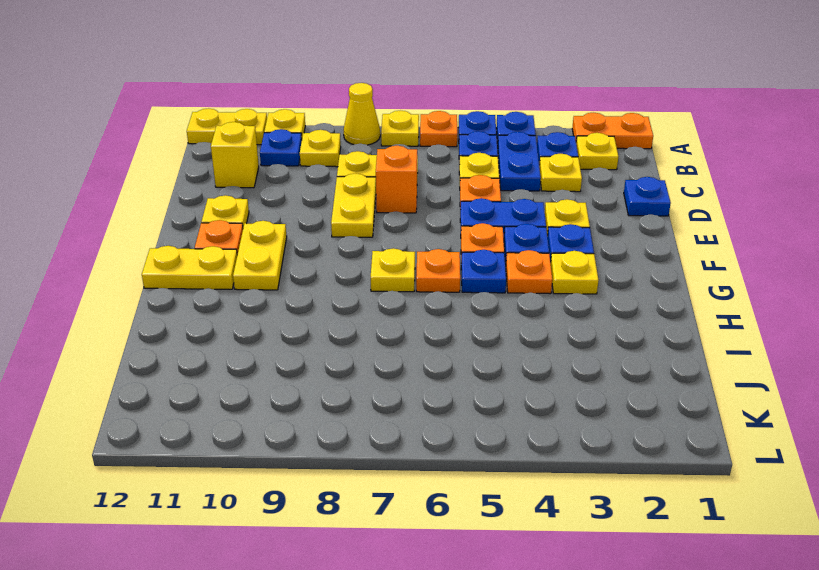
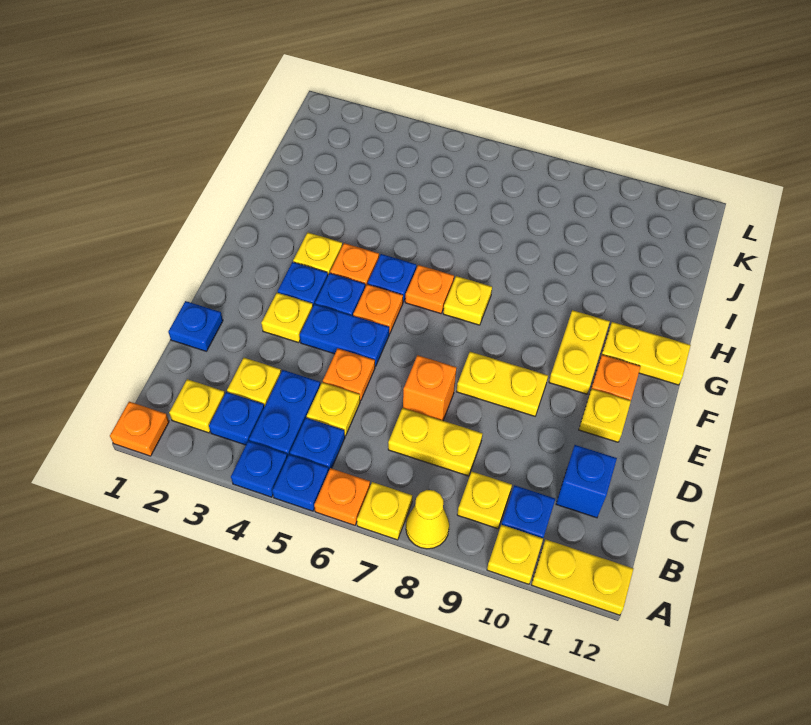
orange plate A1:A2 level 1 -> orange plate A1 level 1
yellow brick C11 level 1 -> blue brick C11 level 1
yellow plate D8:E8 level 1 -> yellow plate E8:E9 level 1

